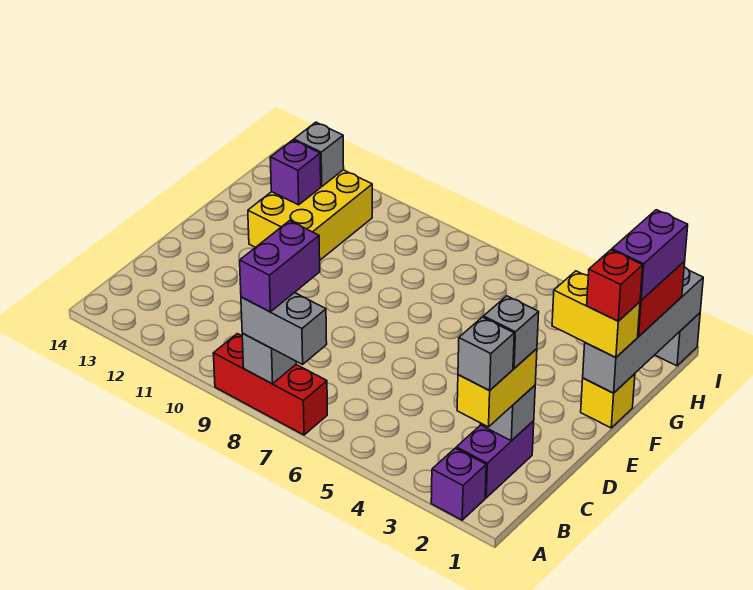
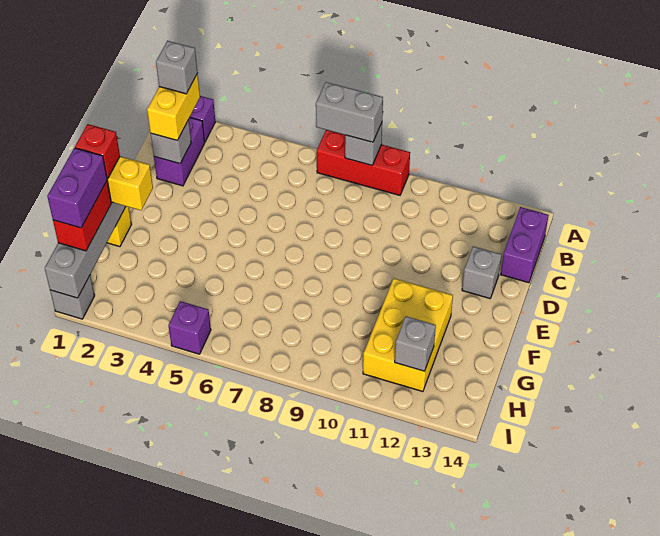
purple brick A8:B8 level 4 -> purple brick B14:C14 level 1
grey brick C2 level 4 -> grey brick D13 level 1
purple brick G12 level 2 -> purple brick I5 level 1

